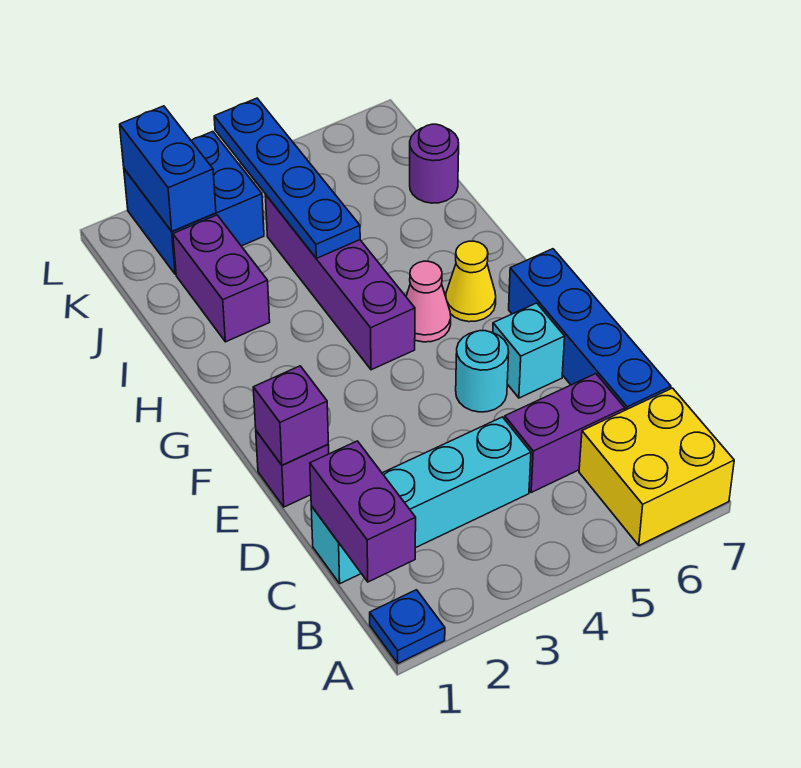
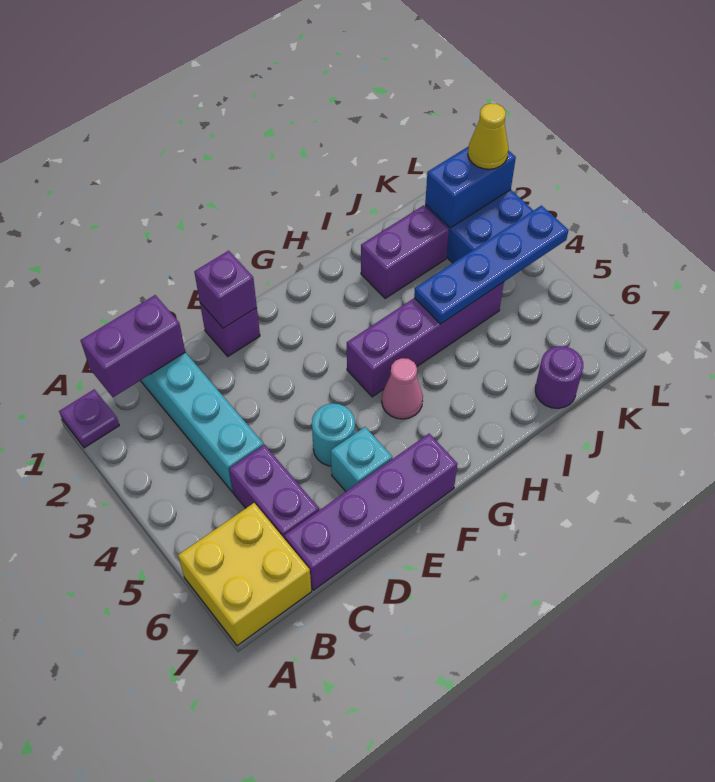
blue plate A1 level 1 -> purple plate A1 level 1
blue brick C7:F7 level 1 -> purple brick C7:F7 level 1
yellow cone G6 level 1 -> yellow cone L2 level 3

